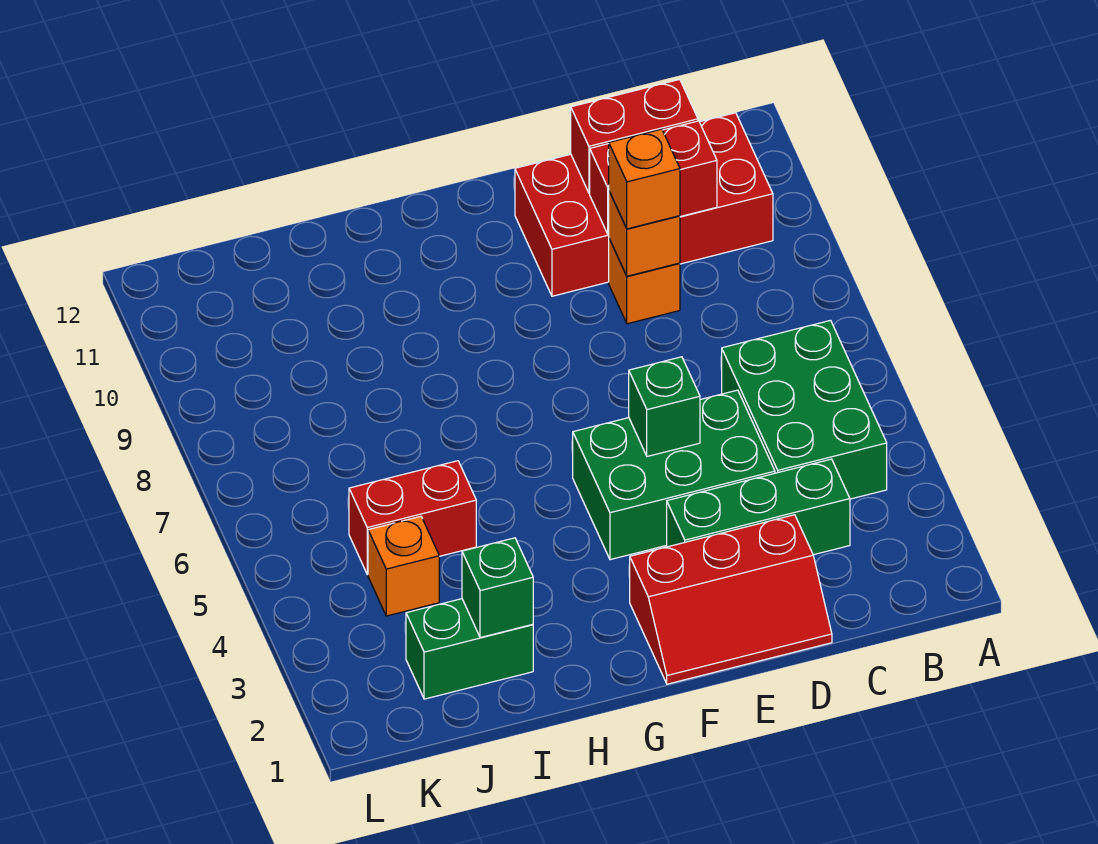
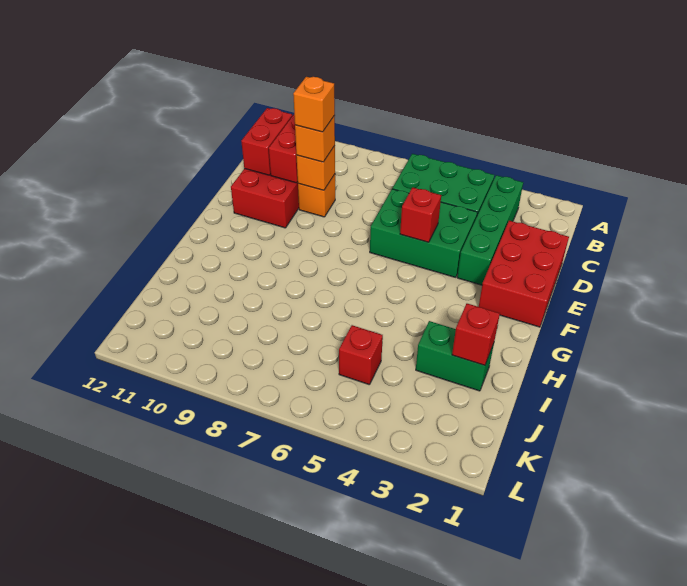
green brick C3:E3 level 1 -> green brick B3:E3 level 1
red slope D1:F2 level 1 top 2 -> red brick D1:F2 level 1
green brick D4:F5 level 1 -> green brick D4:E6 level 1
green brick E5 level 2 -> red brick E5 level 2
green brick I2:J2 level 1 -> green brick I2:I3 level 1
green brick I2 level 2 -> red brick I2 level 2
red brick I5:J5 level 1 -> red brick J5 level 1
orange brick J4 level 1 -> orange brick D9 level 4

